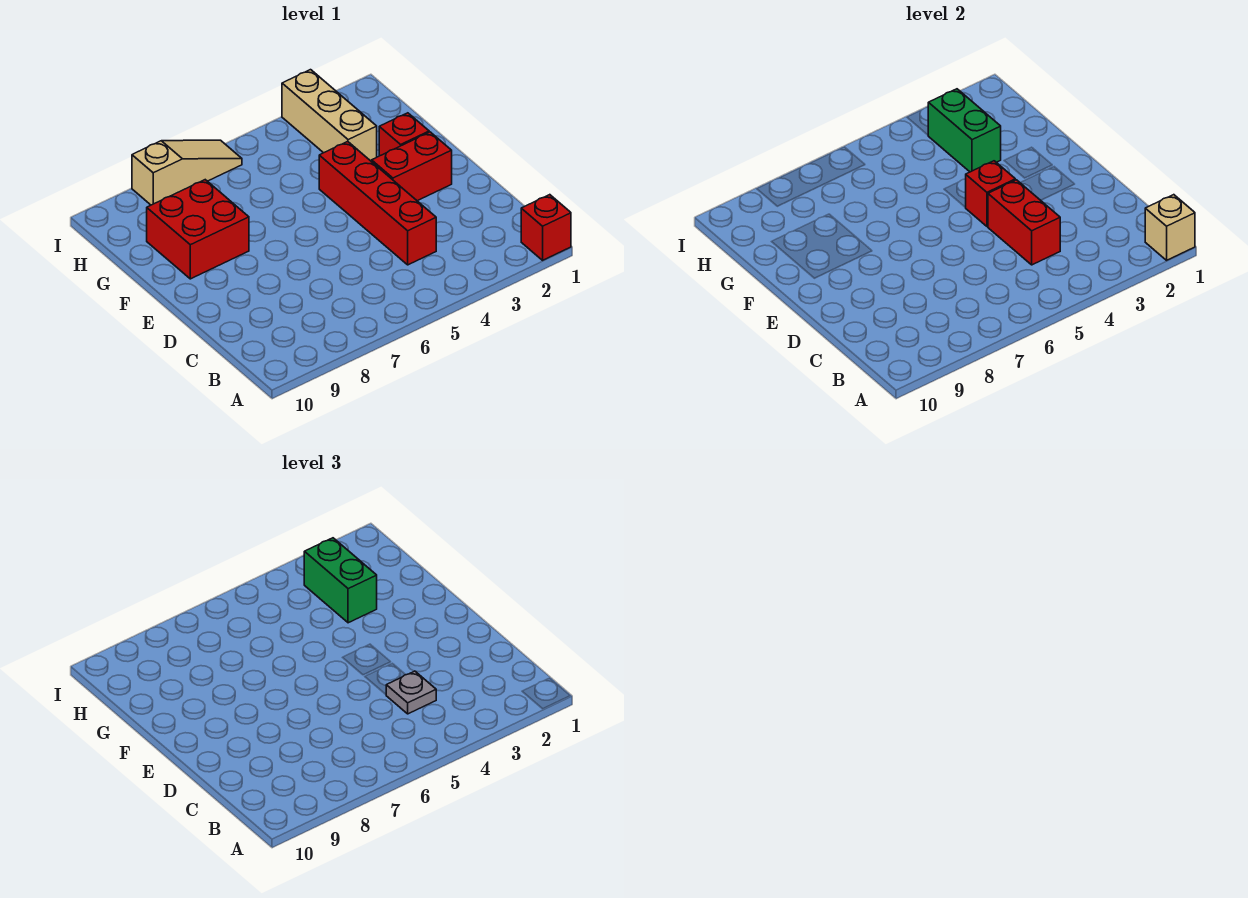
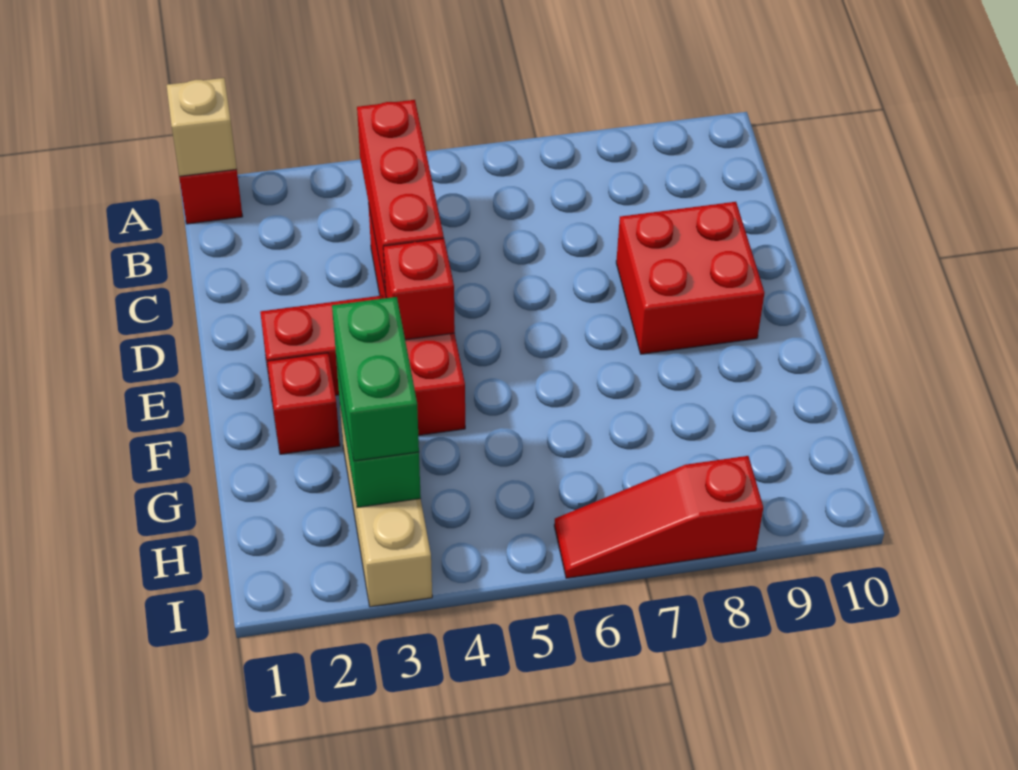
red brick C4:D4 level 2 -> red brick B4:D4 level 2
grey plate C4 level 3 -> none
red brick F8:G9 level 1 -> red brick D8:E9 level 1
tan slope I6:I8 level 1 top 8 -> red slope I6:I8 level 1 top 8

